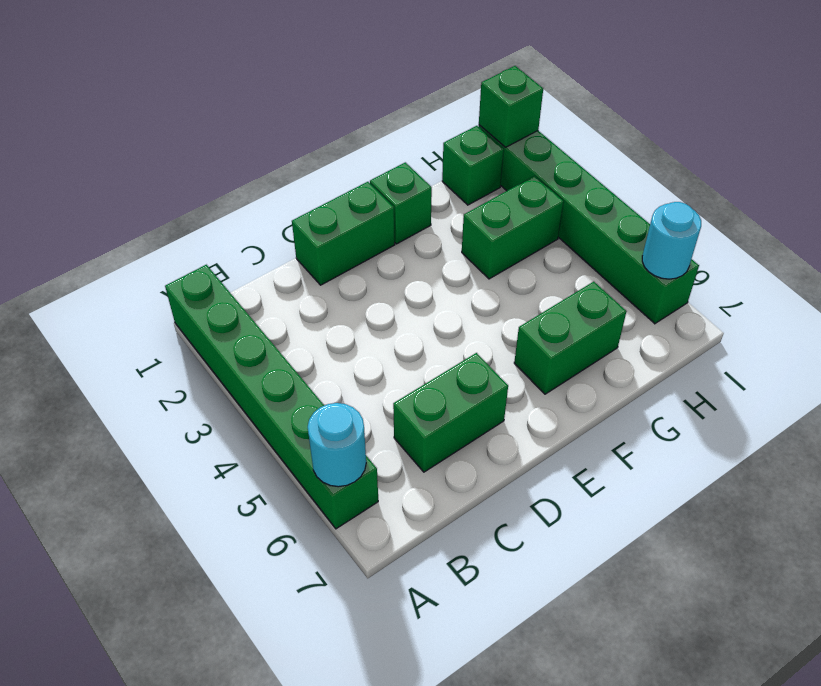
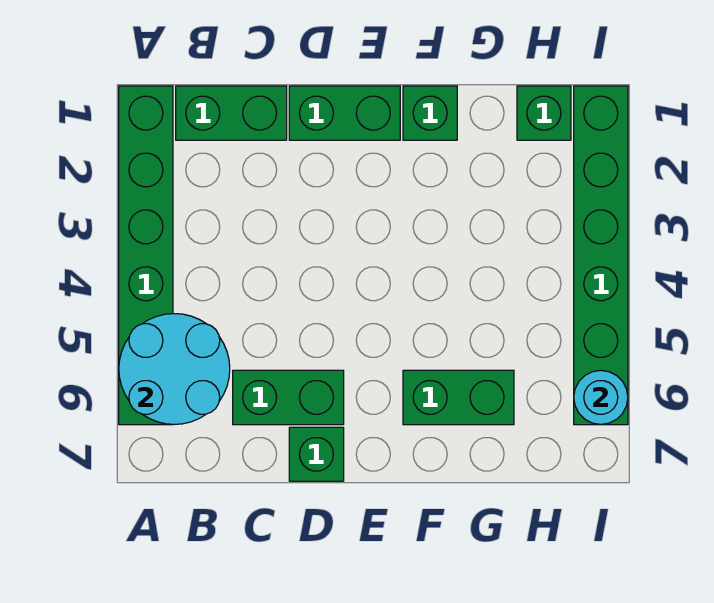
cyan round brick A6 level 2 -> cyan round brick A5:B6 level 2
green brick G3:H3 level 1 -> green brick B1:C1 level 1
green brick I1 level 2 -> green brick D7 level 1

